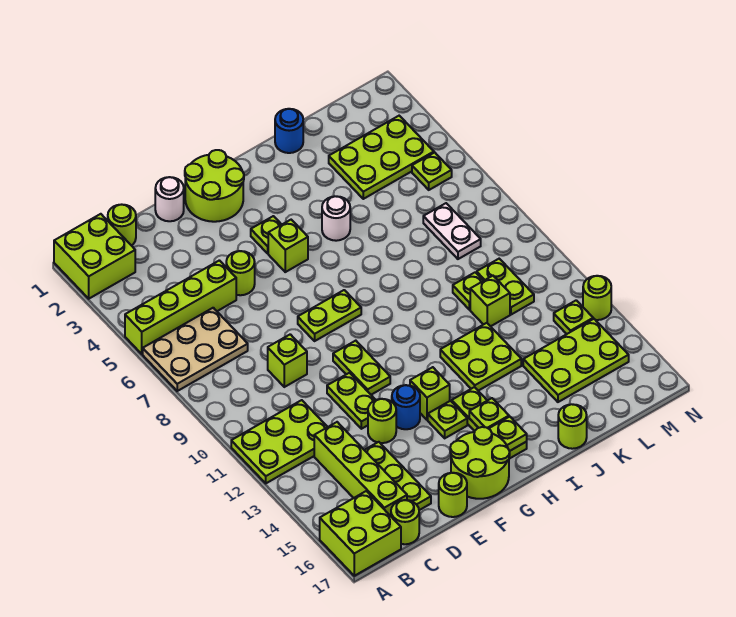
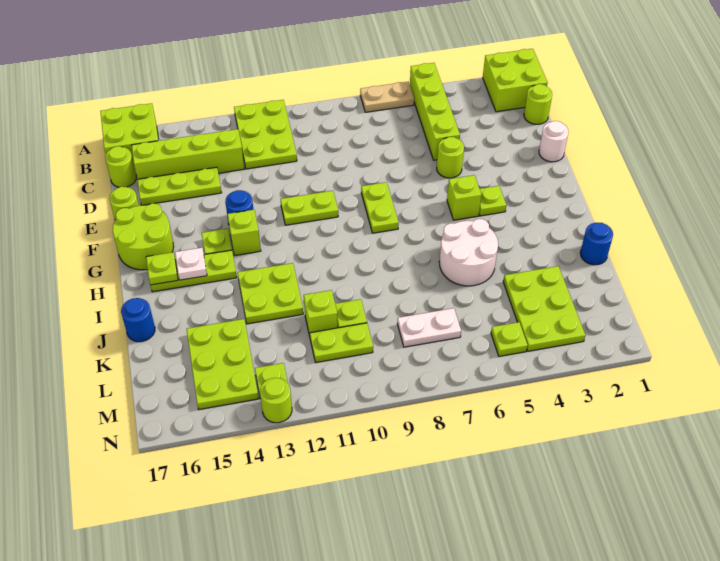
tan plate A6:C7 level 1 -> tan plate A6:A7 level 1
lime brick D9 level 1 -> none
lime plate E11:E12 level 1 -> none
lime round brick E13 level 1 -> none
lime round brick F1:G2 level 1 -> none
lime plate H15 level 2 -> white plate H15 level 2
white round brick I5 level 1 -> white round brick I5:J6 level 1
lime round brick J17 level 1 -> blue round brick J17 level 1

